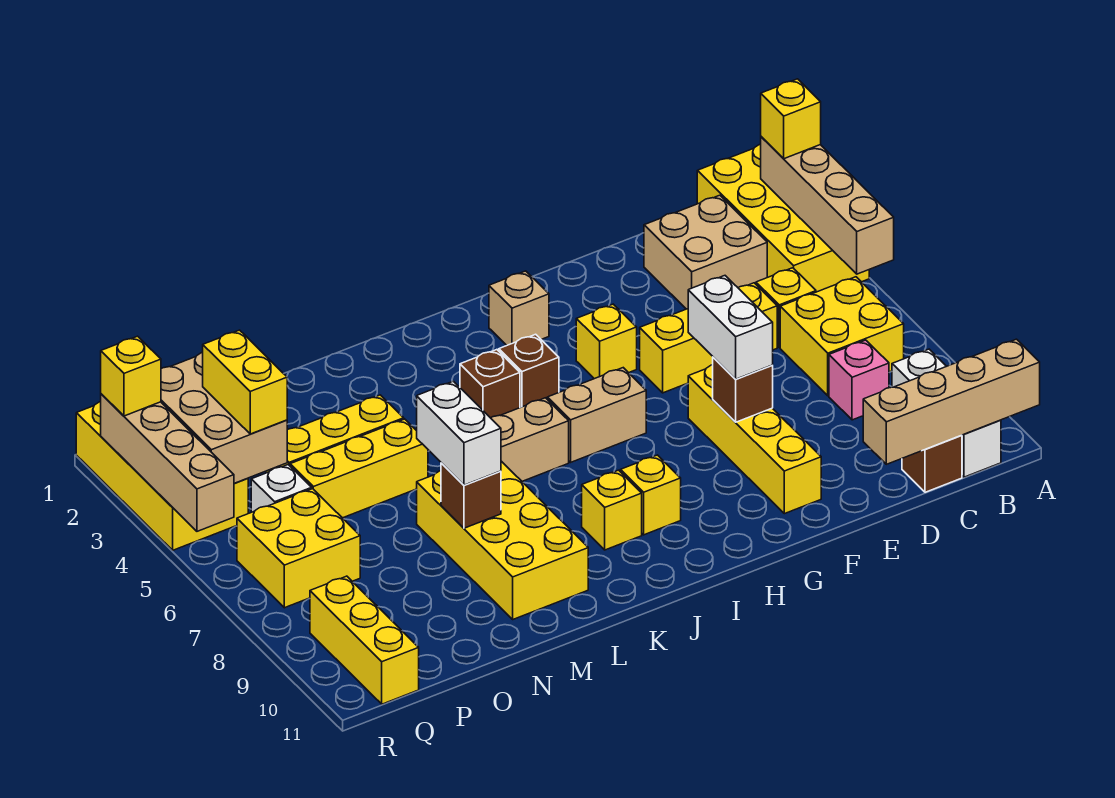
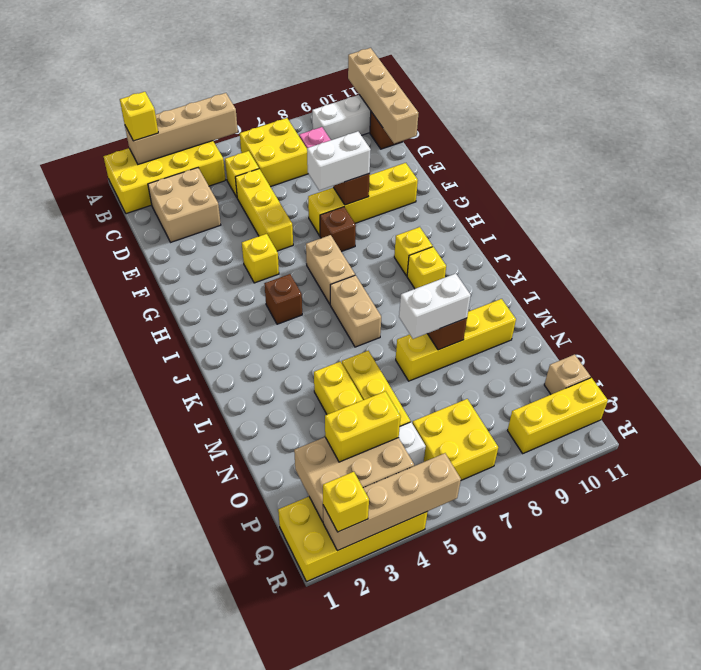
tan brick H2 level 1 -> tan brick P11 level 1
brown brick J4 level 1 -> brown brick G7 level 1
yellow brick L7:M10 level 1 -> yellow brick M7:M10 level 1

